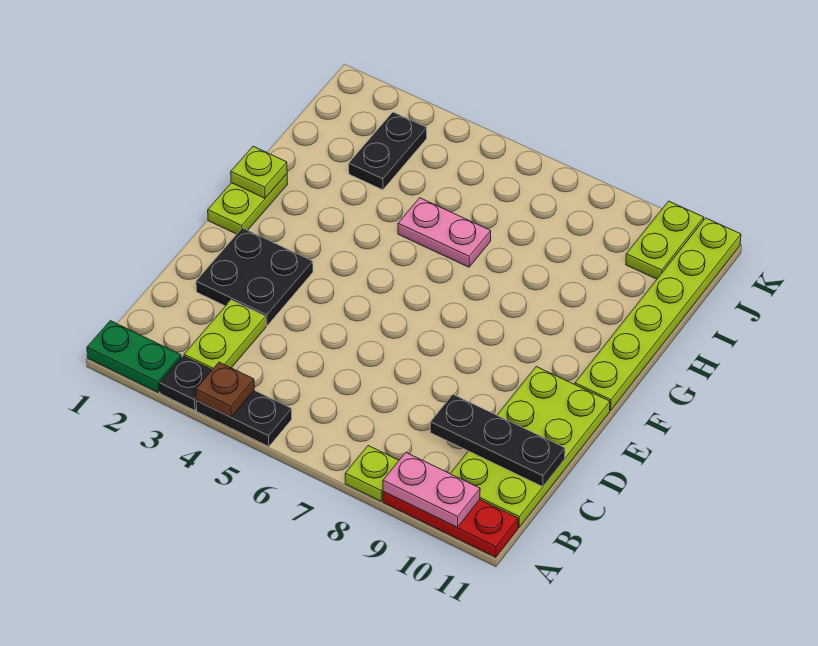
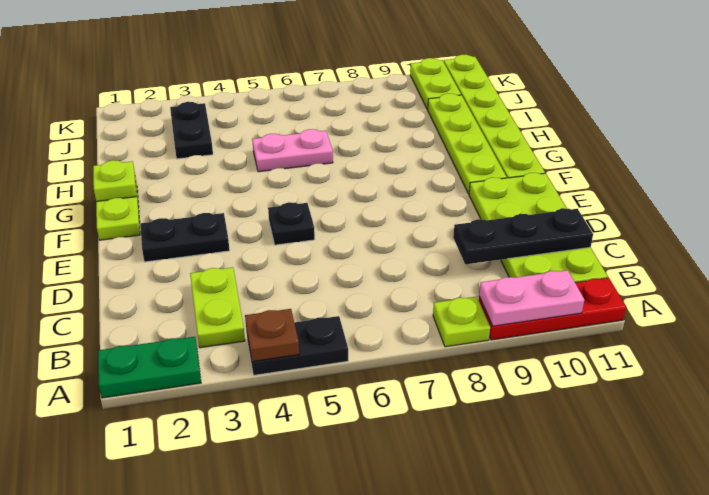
black plate A3 level 1 -> black plate E5 level 1
black plate D2:E3 level 1 -> black plate E2:E3 level 1
none -> lime plate F10:I10 level 1

